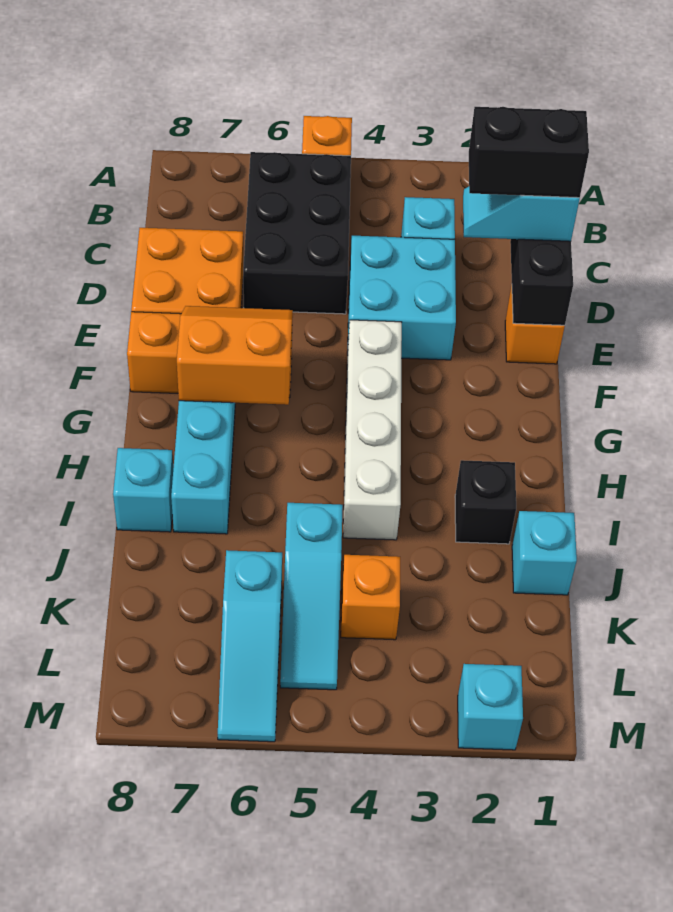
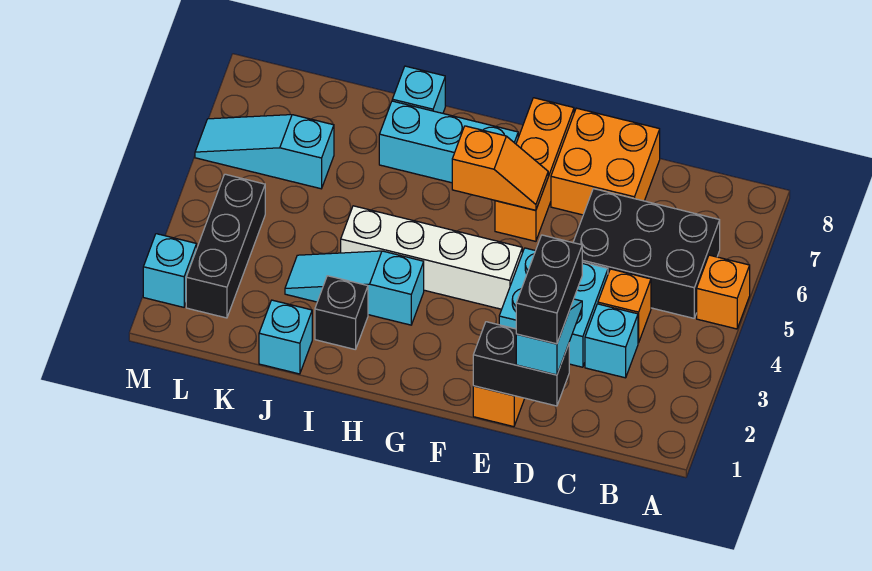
orange slope F6:G7 level 2 top G -> orange slope F6:G6 level 2 top G
cyan slope J5:L5 level 1 top J -> cyan slope H3:J3 level 1 top H
orange brick K4 level 1 -> orange brick C4 level 1
none -> black brick L2:L4 level 1

